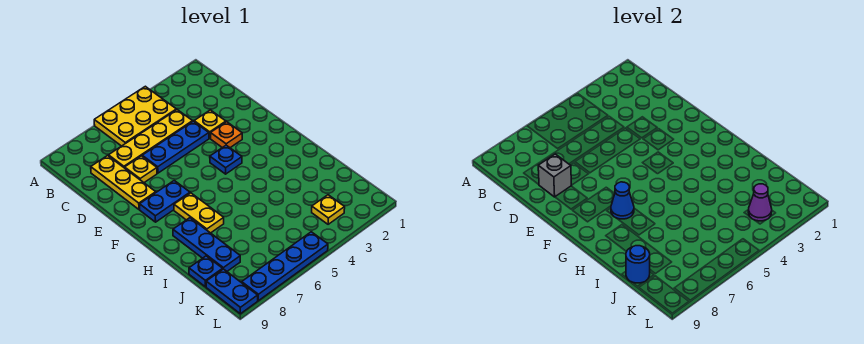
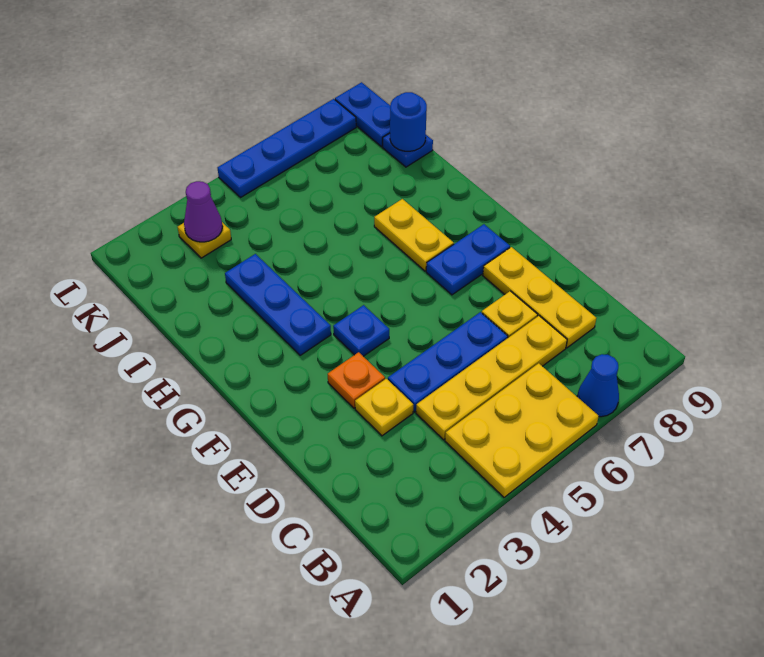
grey brick D8 level 2 -> none
blue cone G7 level 2 -> blue cone A7 level 1
blue plate H8:J8 level 1 -> blue plate G3:I3 level 1

